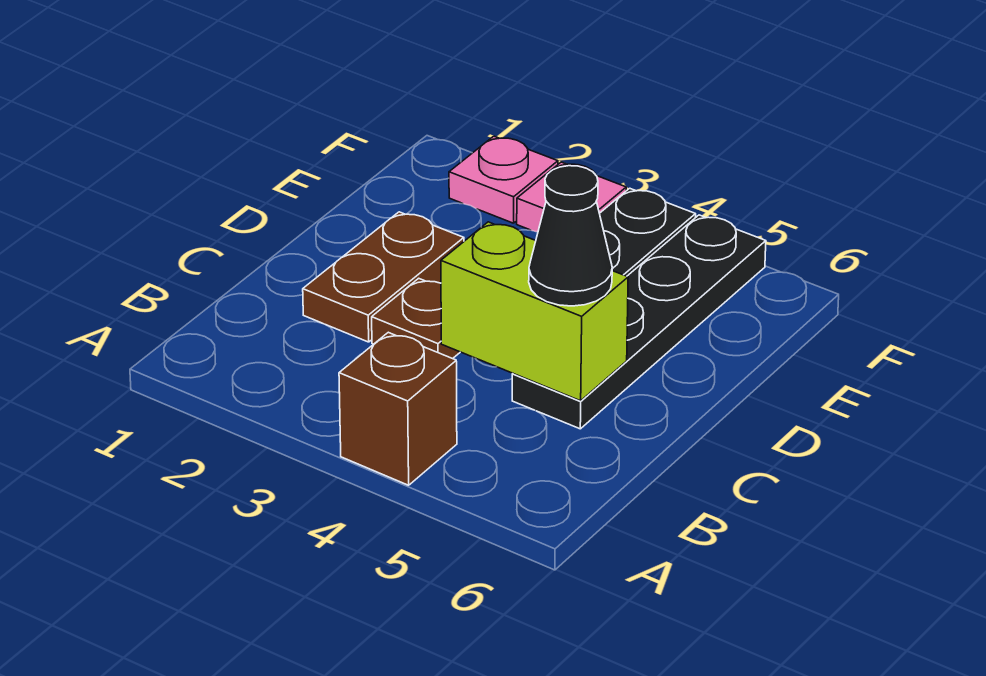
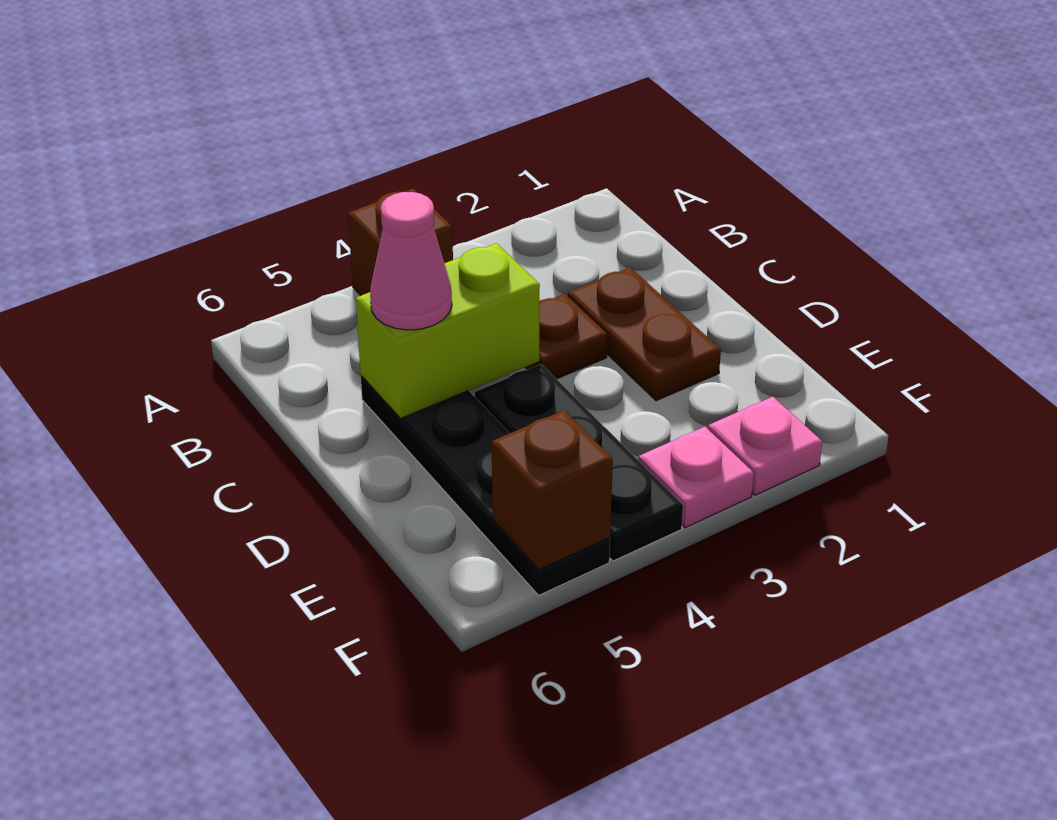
black cone C5 level 3 -> pink cone C5 level 3
none -> brown brick F5 level 2

